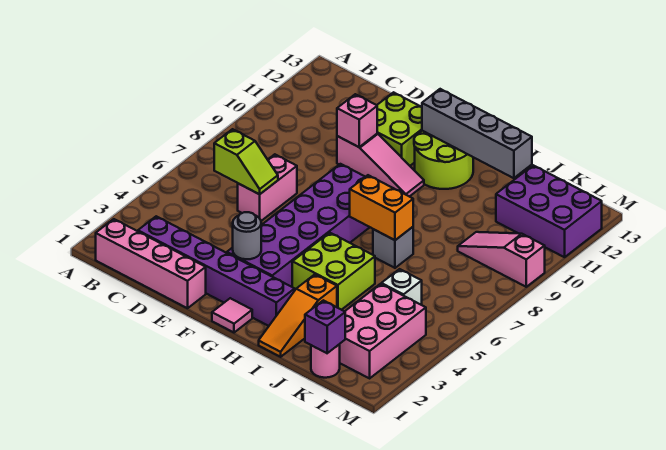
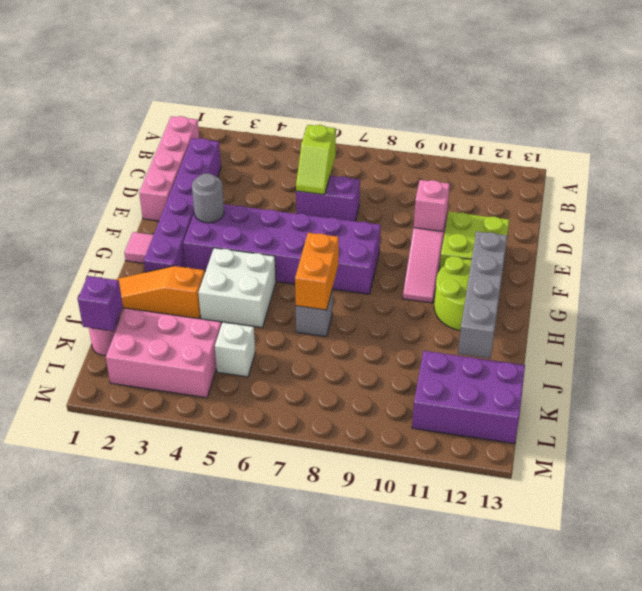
pink brick D6:D7 level 1 -> purple brick D6:D7 level 1
lime brick H4:I5 level 1 -> white brick H4:I5 level 1
pink slope K9:M9 level 1 top M -> none
purple brick K11:M12 level 1 -> purple brick K11:L13 level 1

